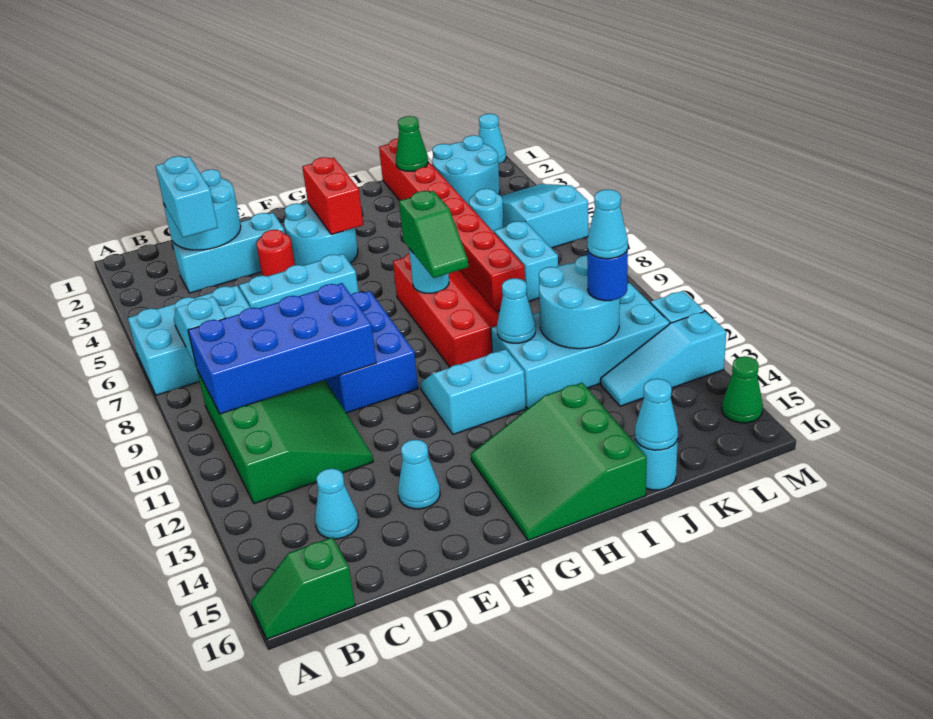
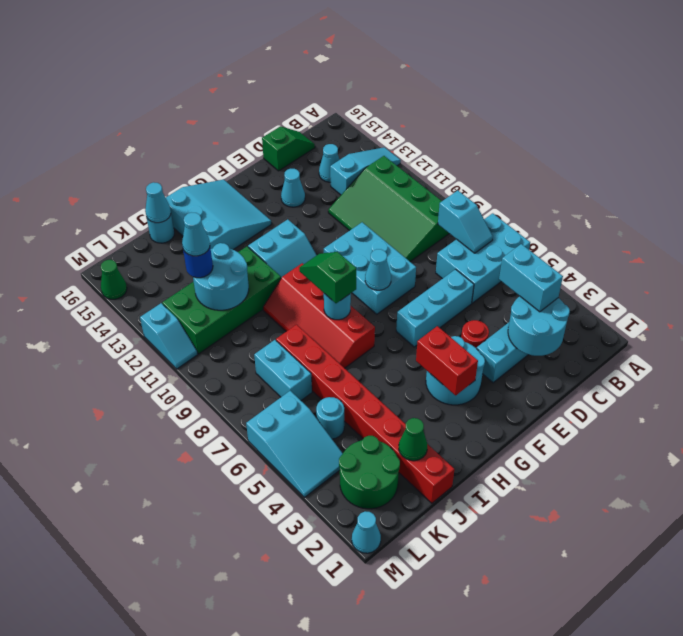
green slope A16:B16 level 1 top B -> green slope C16:D16 level 1 top D
blue brick B9:E10 level 2 -> none
blue brick E8:F10 level 1 -> cyan brick E8:F10 level 1
green slope G14:I16 level 1 top I -> cyan slope G14:I16 level 1 top I
cyan brick I11:L12 level 1 -> green brick I11:L12 level 1
cyan cone I11 level 2 -> cyan cone F8 level 2
cyan round brick K2:L3 level 1 -> green round brick K2:L3 level 1
cyan slope K13:M13 level 1 top M -> cyan slope A13:C13 level 1 top C

